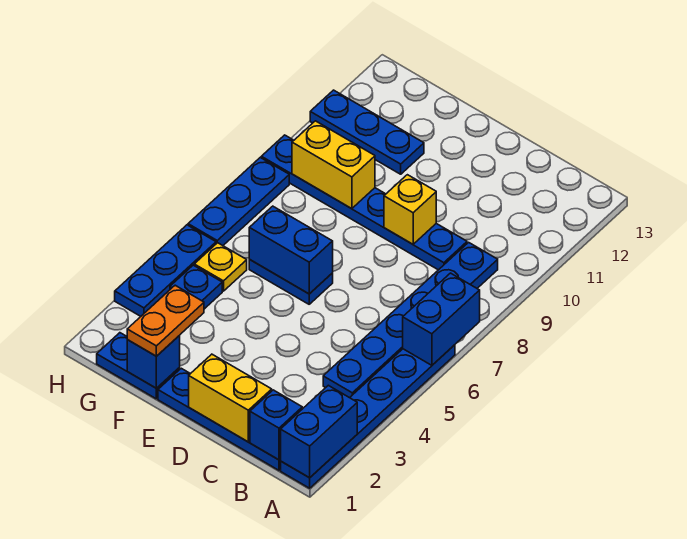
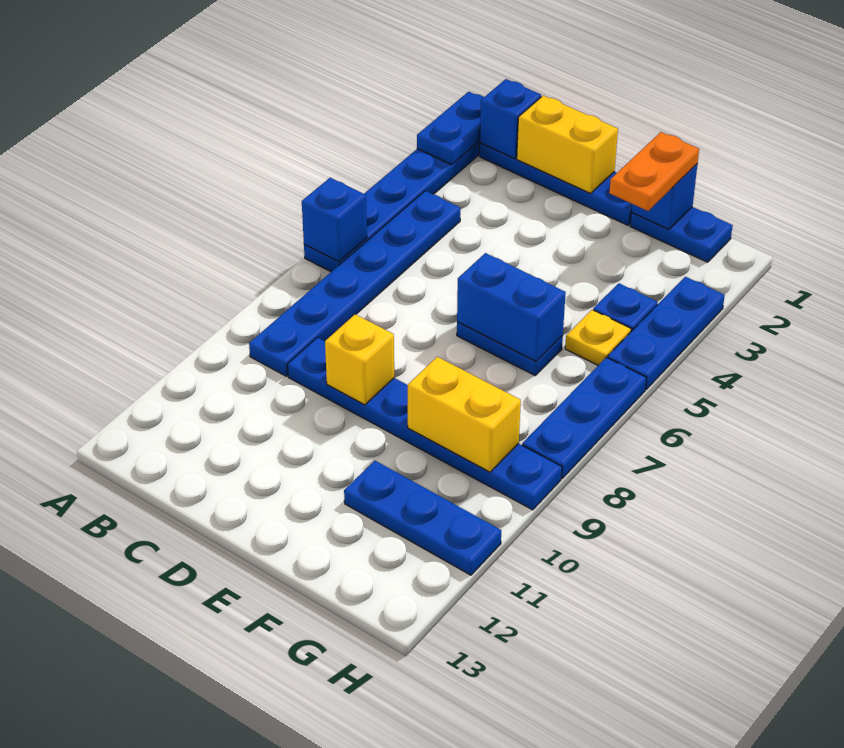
blue brick A1:A2 level 2 -> blue plate A1:A2 level 2
blue brick A6:A7 level 2 -> blue brick A6 level 2

